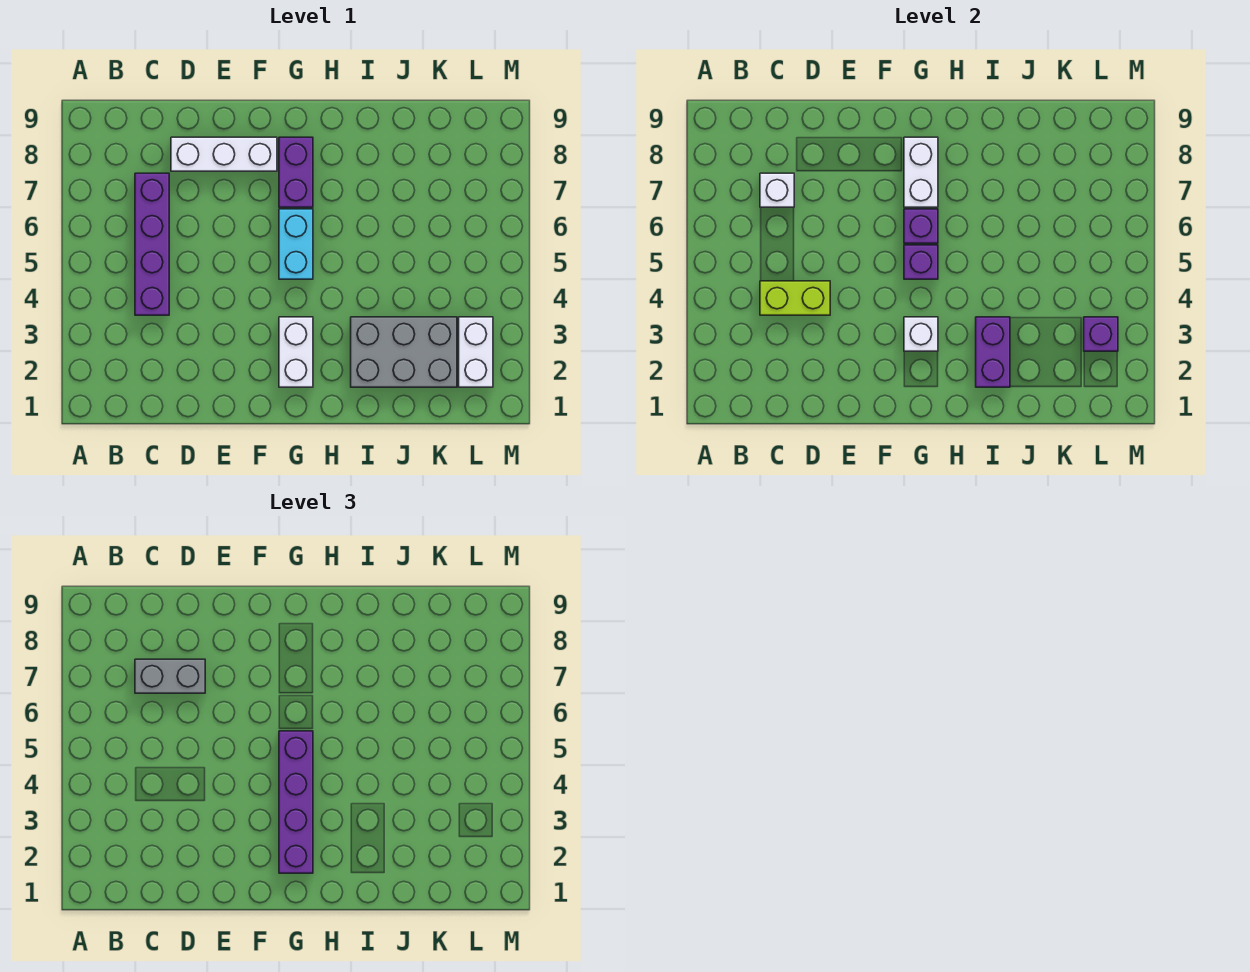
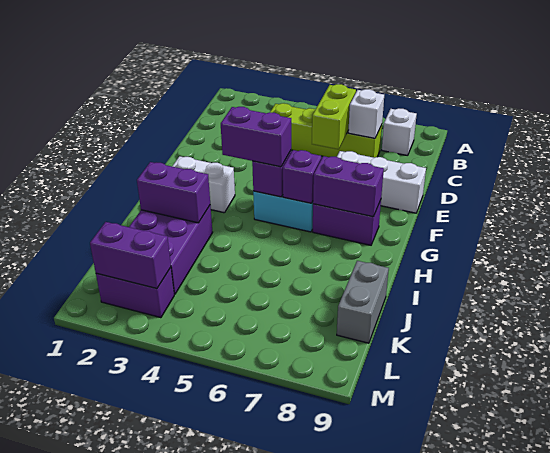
purple brick C4:C7 level 1 -> lime brick C4:C7 level 1
lime brick C4:D4 level 2 -> lime brick C6:D6 level 2
grey brick C7:D7 level 3 -> grey brick J9:K9 level 1
white brick D8:F8 level 1 -> white brick E7:E9 level 1
purple brick G2:G5 level 3 -> purple brick G4:G5 level 3
white brick G3 level 2 -> white brick B8 level 1
white brick G7:G8 level 2 -> purple brick G7:G8 level 2
grey brick I2:K3 level 1 -> purple brick I2:K3 level 1
white brick L2:L3 level 1 -> purple brick L2:L3 level 1
purple brick L3 level 2 -> purple brick L2:L3 level 2

